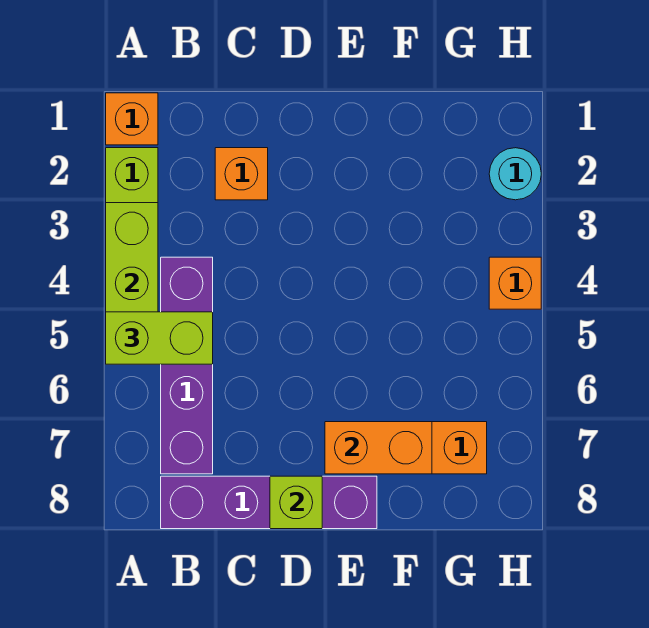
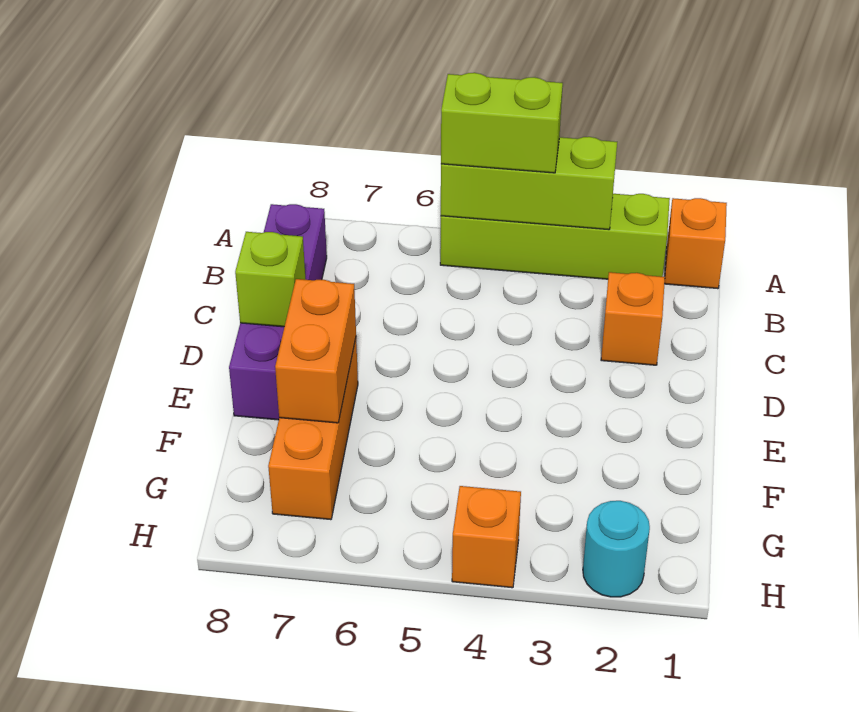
lime brick A5:B5 level 3 -> lime brick A4:A5 level 3
purple brick B4:B7 level 1 -> none

